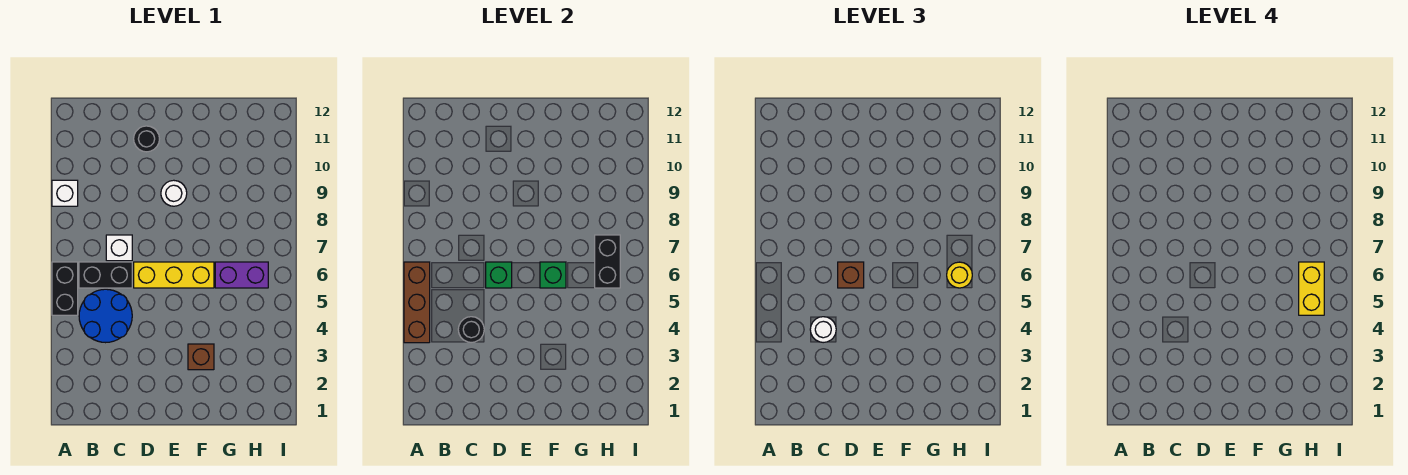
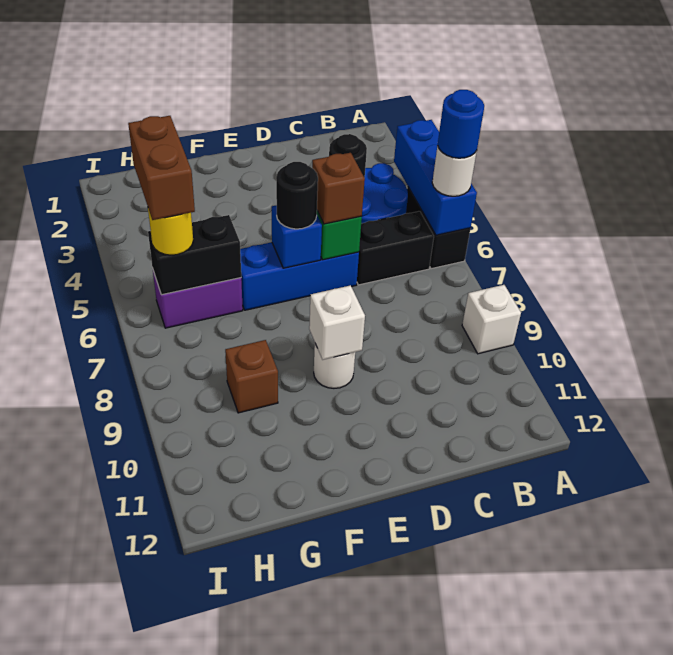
brown brick A4:A6 level 2 -> blue brick A4:A6 level 2
none -> blue round brick A6 level 4
white round brick C4 level 3 -> white round brick A6 level 3
white brick C7 level 1 -> white brick E9 level 2
yellow brick D6:F6 level 1 -> blue brick D6:F6 level 1
black round brick D11 level 1 -> black round brick E6 level 3
none -> blue brick E6 level 2
brown brick F3 level 1 -> brown brick G9 level 1
green brick F6 level 2 -> none
yellow brick H5:H6 level 4 -> brown brick H5:H6 level 4
black brick H6:H7 level 2 -> black brick G6:H6 level 2

